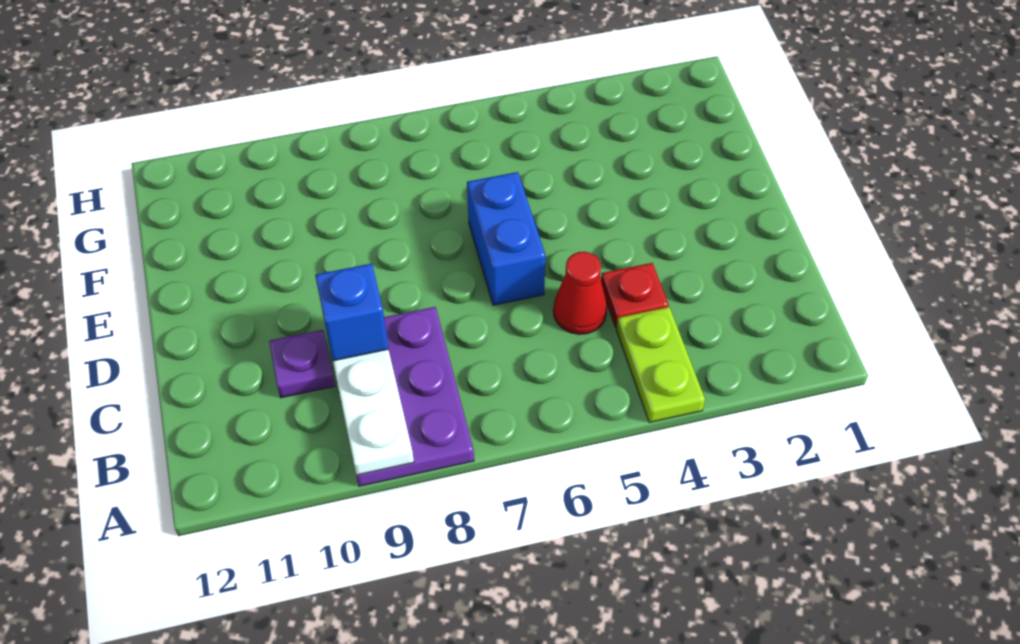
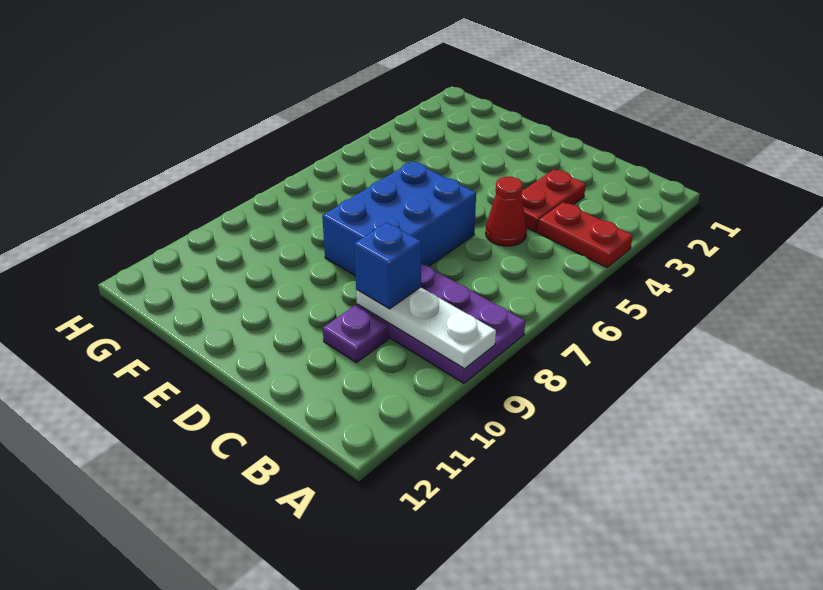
lime plate A4:B4 level 1 -> red plate A4:B4 level 1
red plate C4 level 1 -> red plate C3:C4 level 1
blue brick D6:E6 level 1 -> blue brick D6:E8 level 1

